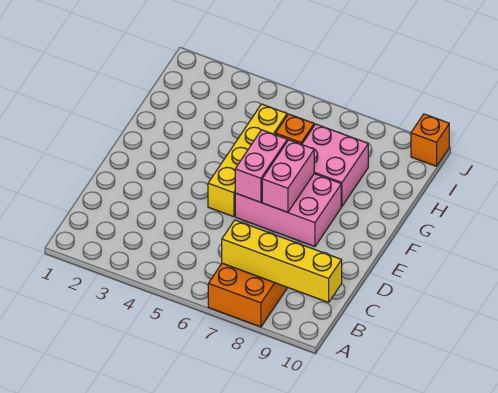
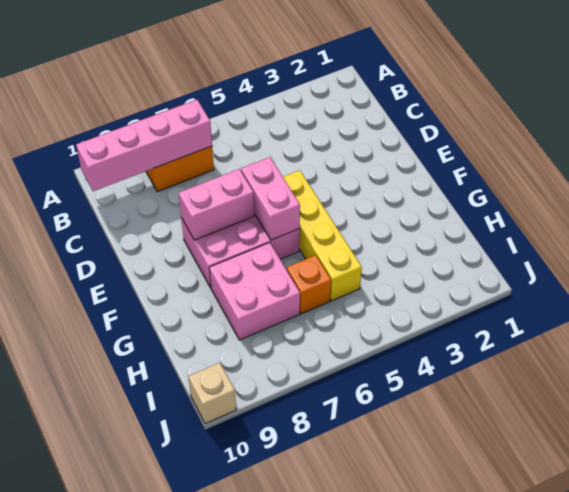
yellow brick B7:B10 level 2 -> pink brick B7:B10 level 2
pink brick E7:F7 level 2 -> pink brick E7:E8 level 2
orange brick J10 level 1 -> tan brick J10 level 1

